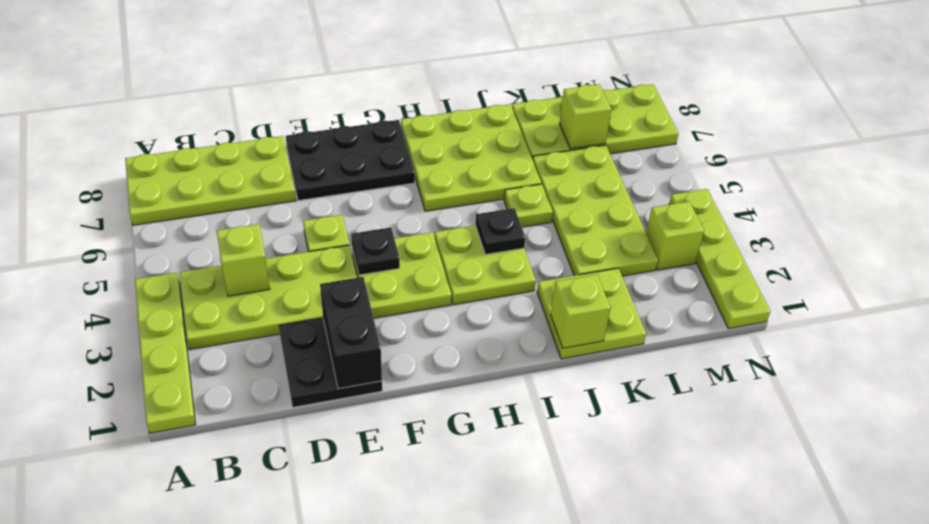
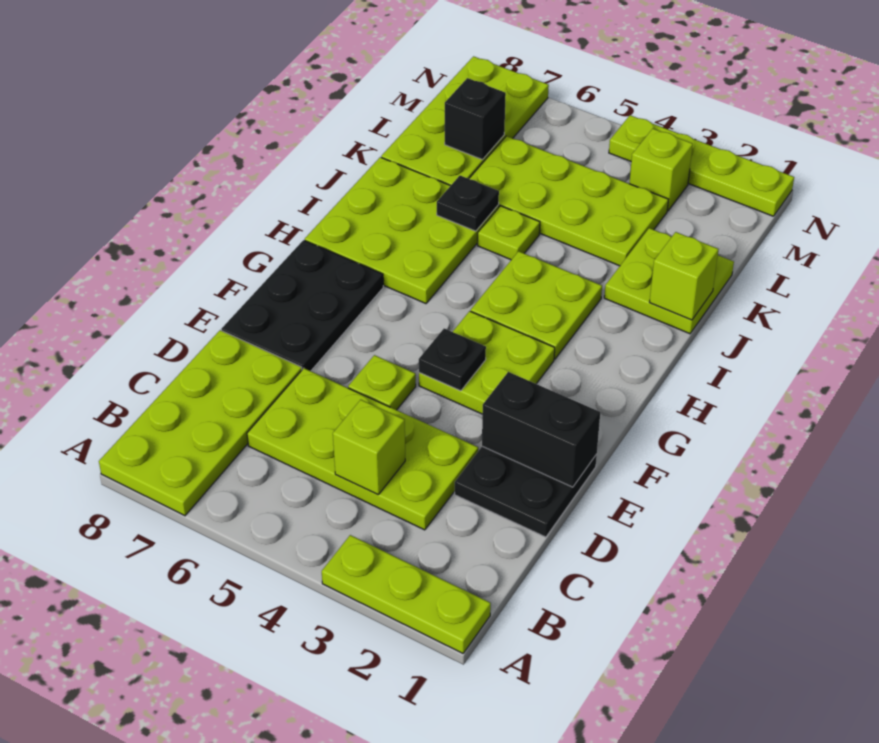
lime plate A1:A4 level 1 -> lime plate A1:A3 level 1
lime plate B3:E4 level 1 -> lime plate C3:D6 level 1
black plate I4 level 2 -> black plate J6 level 2
lime brick L7 level 2 -> black brick L7 level 2

